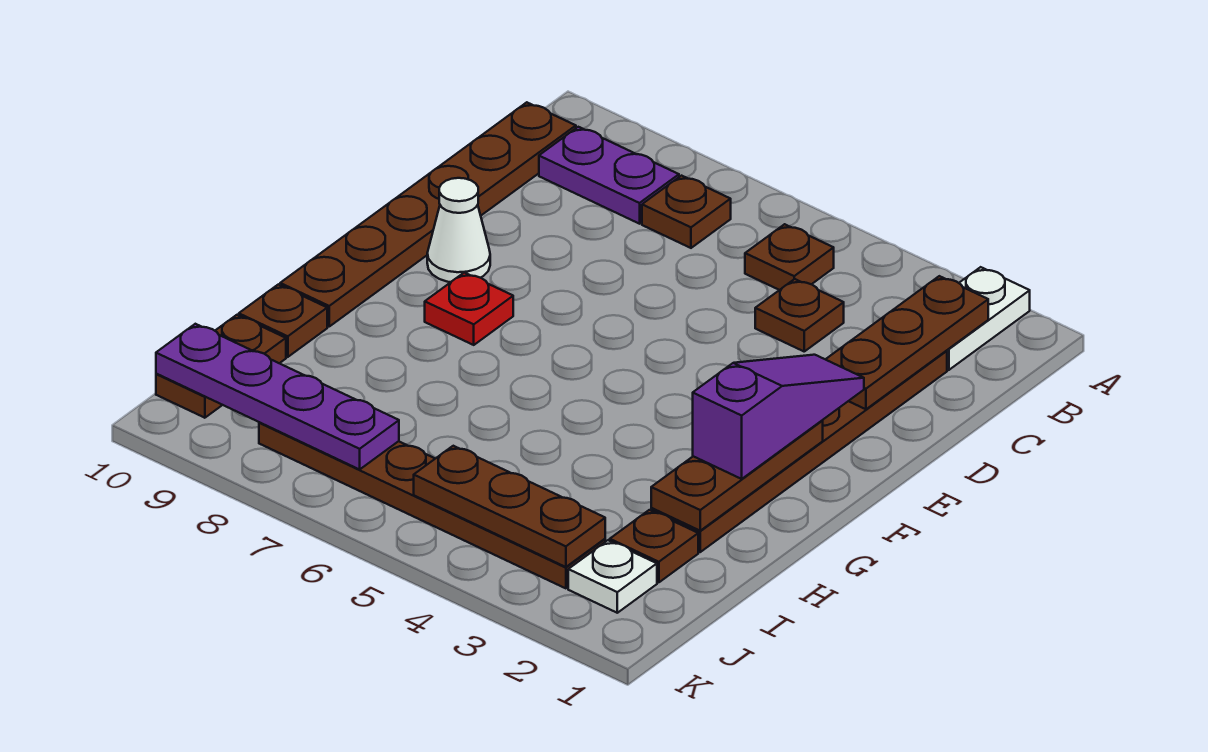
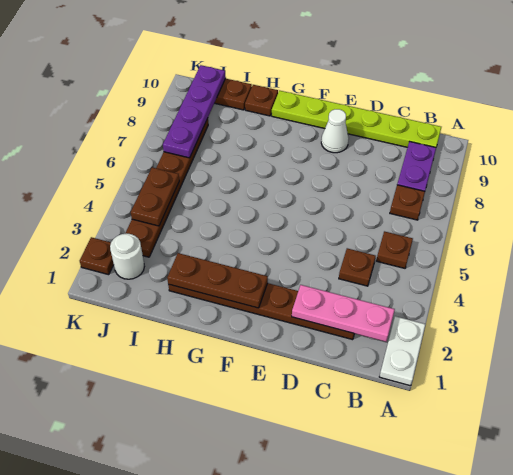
white plate A2:B2 level 1 -> white plate A1:A2 level 1
brown plate B2:D2 level 2 -> pink plate B2:D2 level 2
brown plate B10:G10 level 1 -> lime plate B10:G10 level 1
purple slope E2:G2 level 3 top G -> none
red plate F8 level 1 -> none
brown plate I2 level 1 -> brown plate K2 level 1
white plate J2 level 1 -> white round brick J2 level 1
brown plate J3:J5 level 2 -> brown plate J4:J5 level 2

